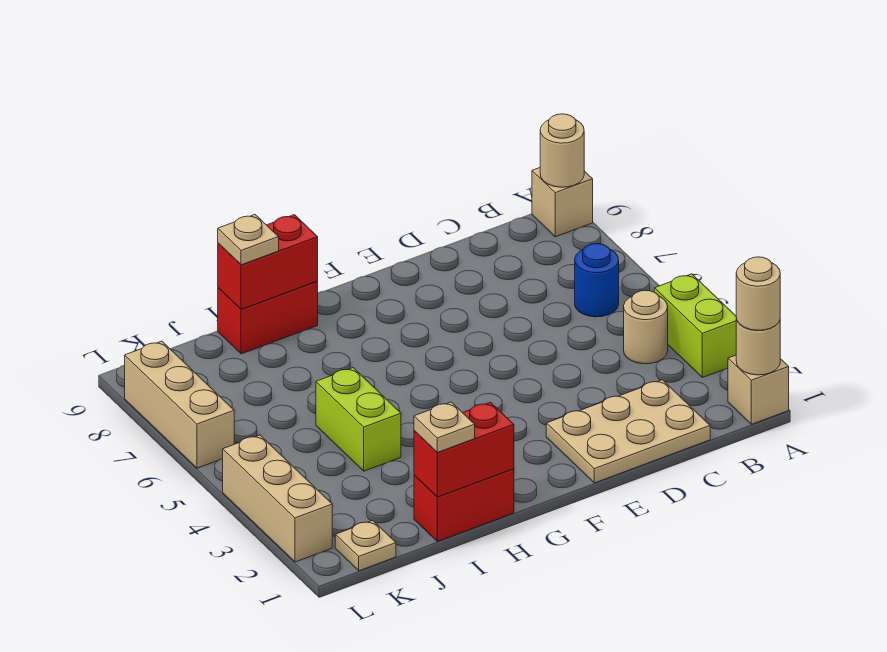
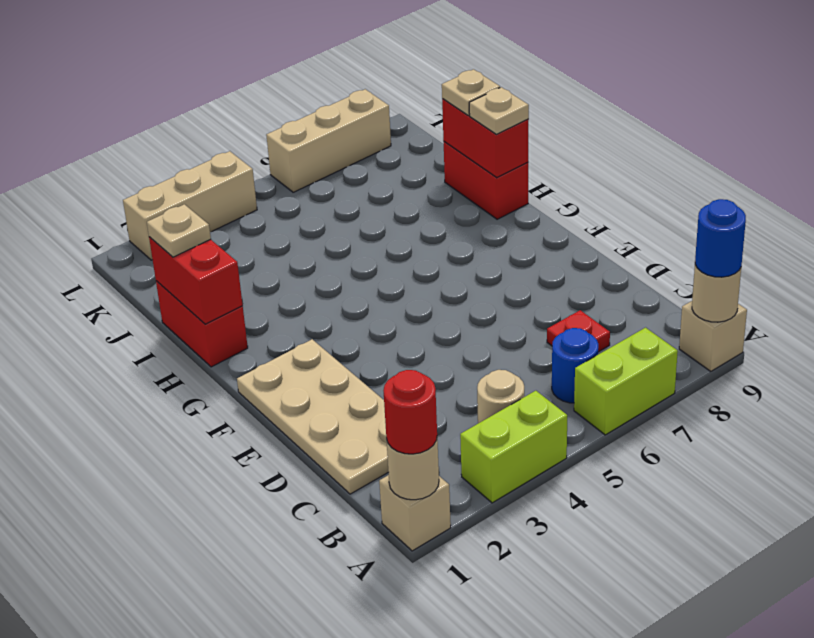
tan round brick A1 level 3 -> red round brick A1 level 3
none -> blue round brick A9 level 3
tan plate C1:E2 level 1 -> tan plate C1:F2 level 1
none -> red plate C7 level 1
lime brick I4:I5 level 1 -> lime brick A6:A7 level 1
tan plate K1 level 1 -> tan plate H9 level 3

